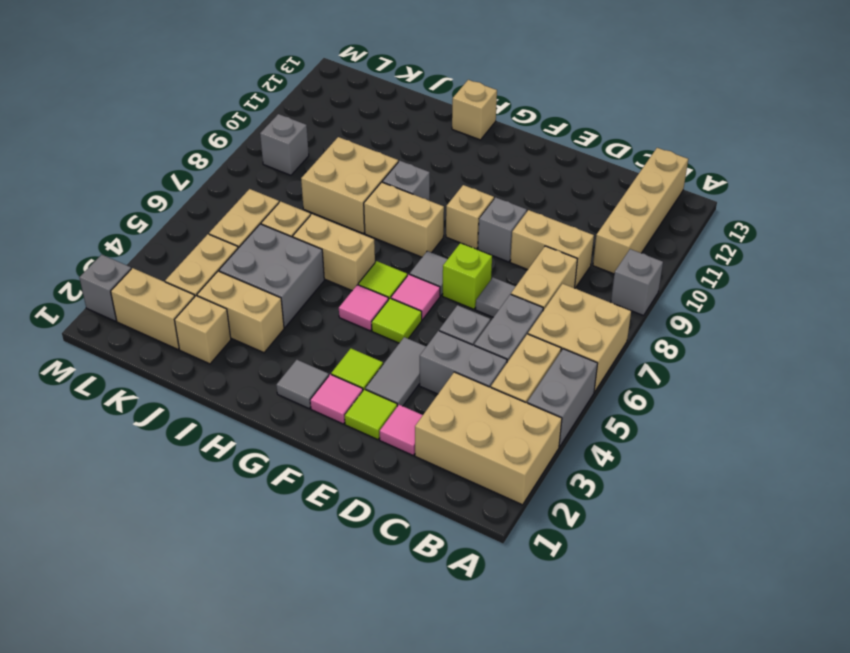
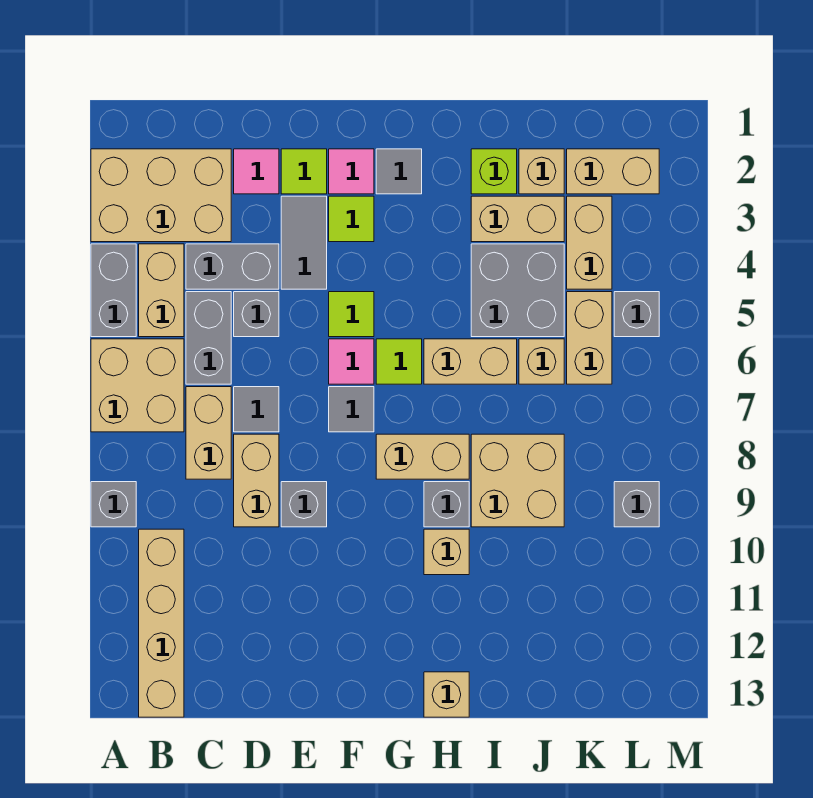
tan brick C9:D9 level 1 -> tan brick D8:D9 level 1
lime brick E7 level 1 -> lime brick I2 level 1
tan brick F9 level 1 -> tan brick H10 level 1
pink tile G5 level 1 -> none
grey brick M2 level 1 -> grey brick L5 level 1

